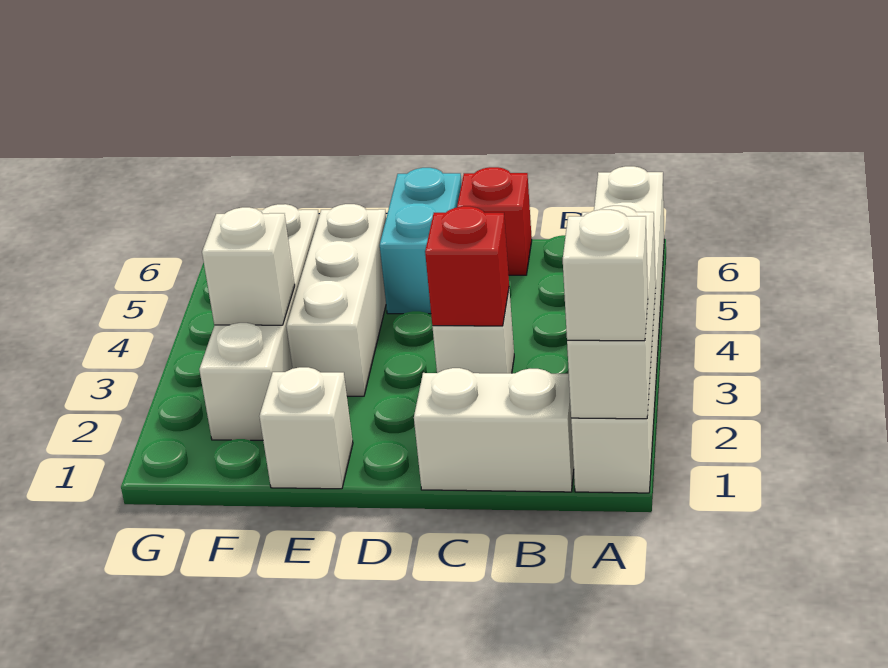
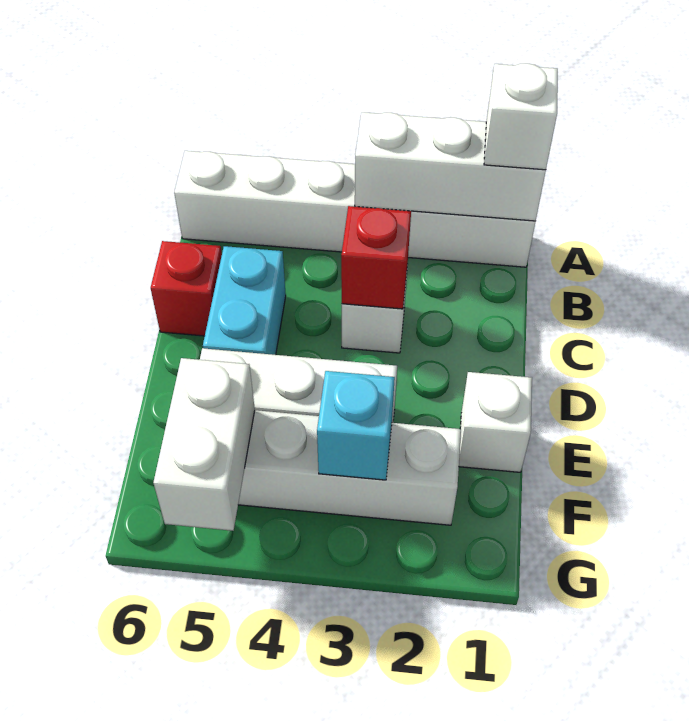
white brick B1:C1 level 1 -> white brick F5:G5 level 2
cyan brick D5:D6 level 1 -> cyan brick C5:D5 level 1
white brick F3 level 2 -> cyan brick F3 level 2

